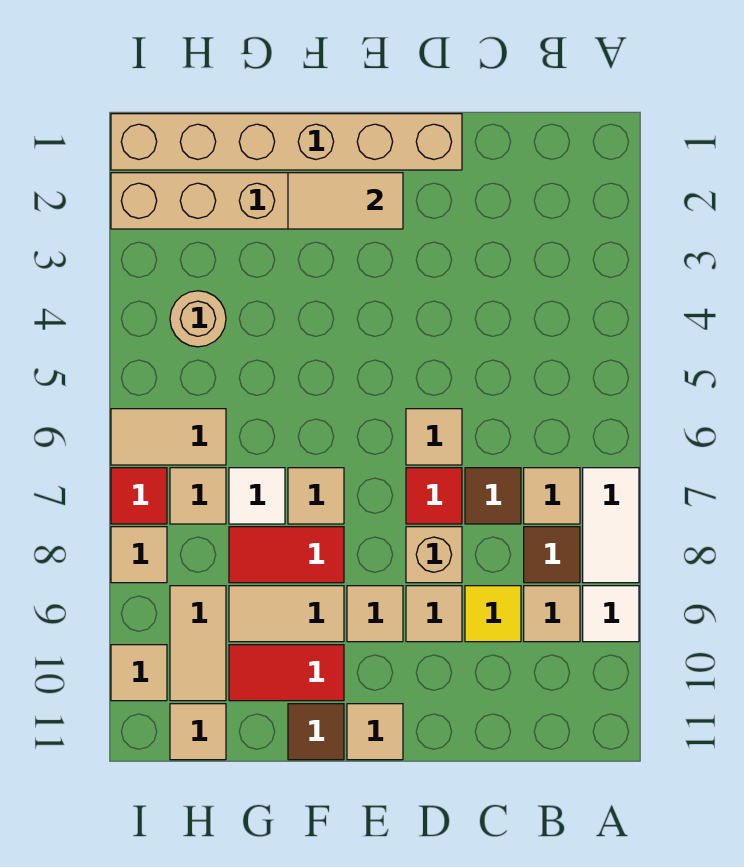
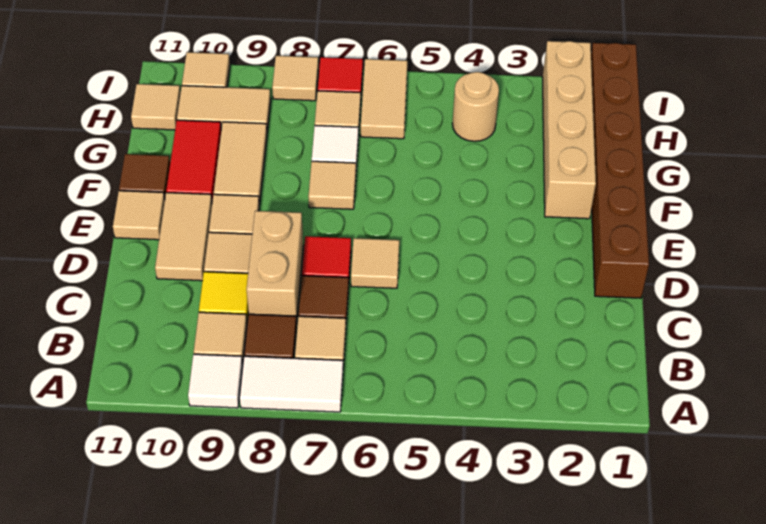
tan brick D1:I1 level 1 -> brown brick D1:I1 level 1
tan brick D8 level 1 -> tan brick C8:D8 level 1
tan tile E2:F2 level 2 -> tan tile D10:E10 level 1
red tile F8:G8 level 1 -> none

